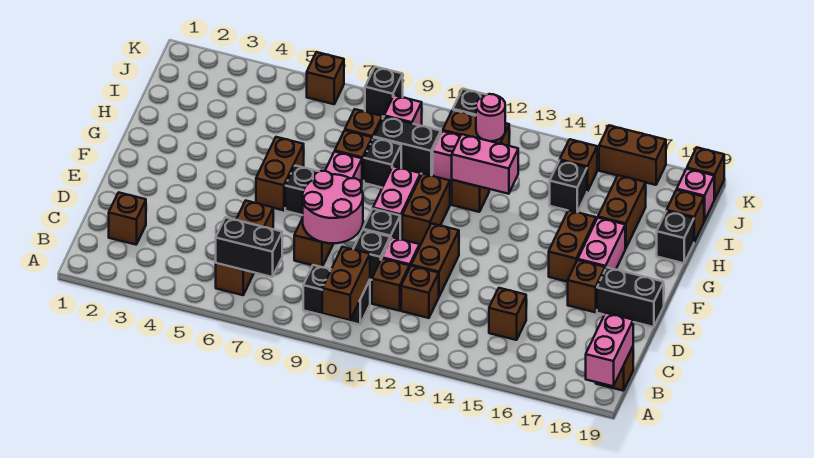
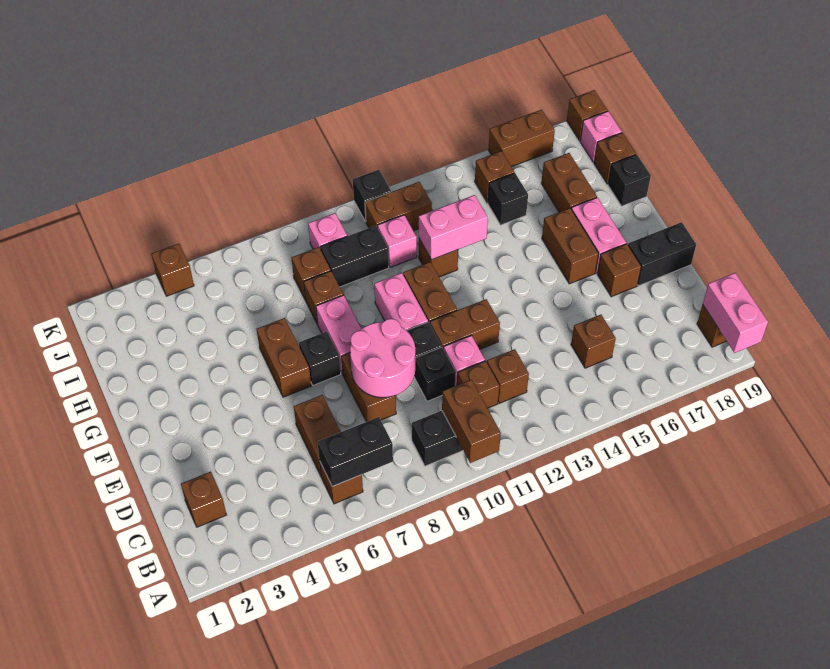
brown brick D12:E12 level 1 -> brown brick E11:E12 level 1
black brick H9 level 1 -> none
pink round brick J12 level 2 -> none
brown brick K6 level 1 -> brown brick K4 level 1
black brick K8 level 1 -> none

